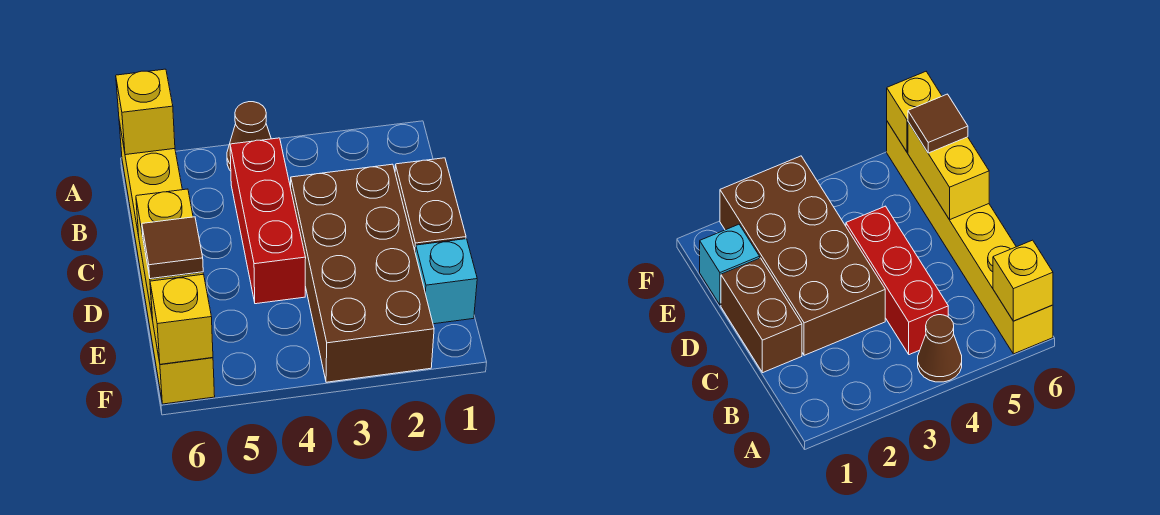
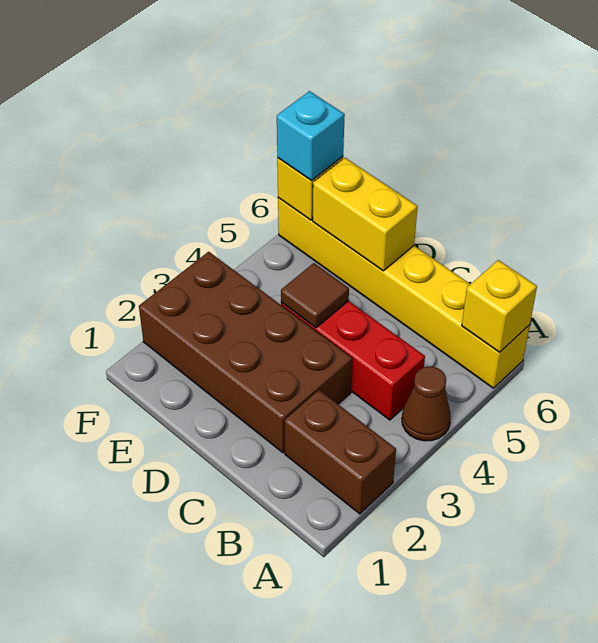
brown brick C1:D1 level 1 -> brown brick A2:B2 level 1
cyan brick E1 level 1 -> cyan brick F6 level 3
brown tile E6 level 3 -> brown tile D4 level 2

